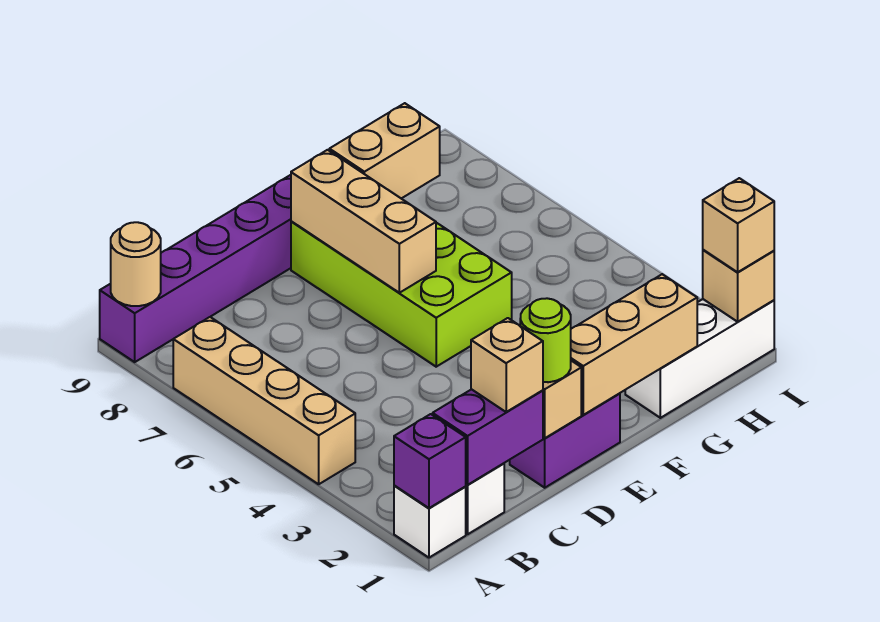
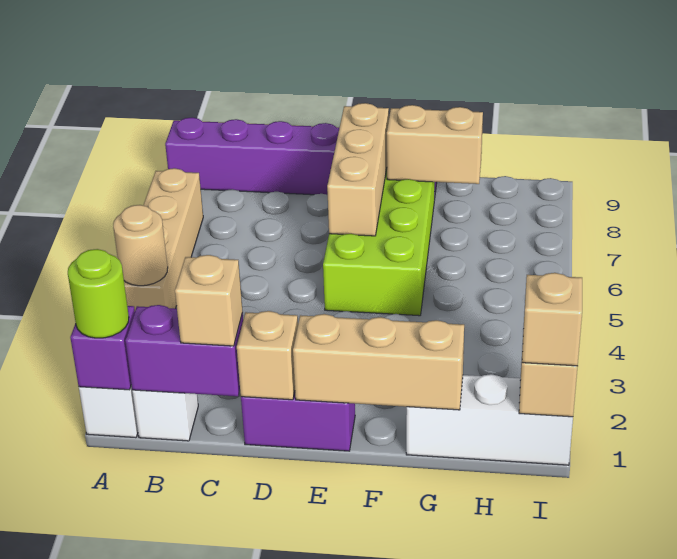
tan round brick A9 level 2 -> tan round brick A4 level 2
lime round brick D1 level 3 -> lime round brick A1 level 3

